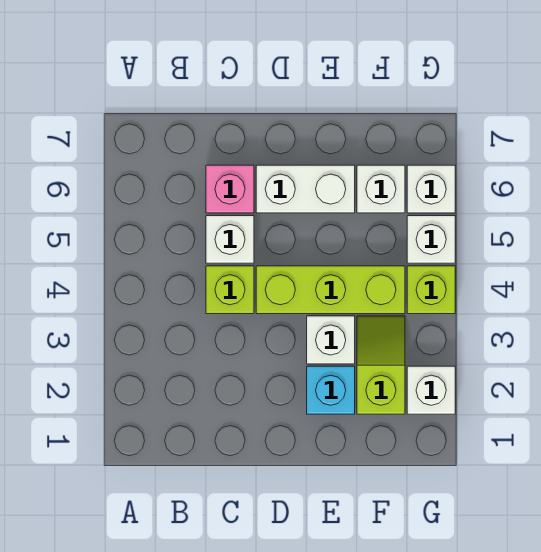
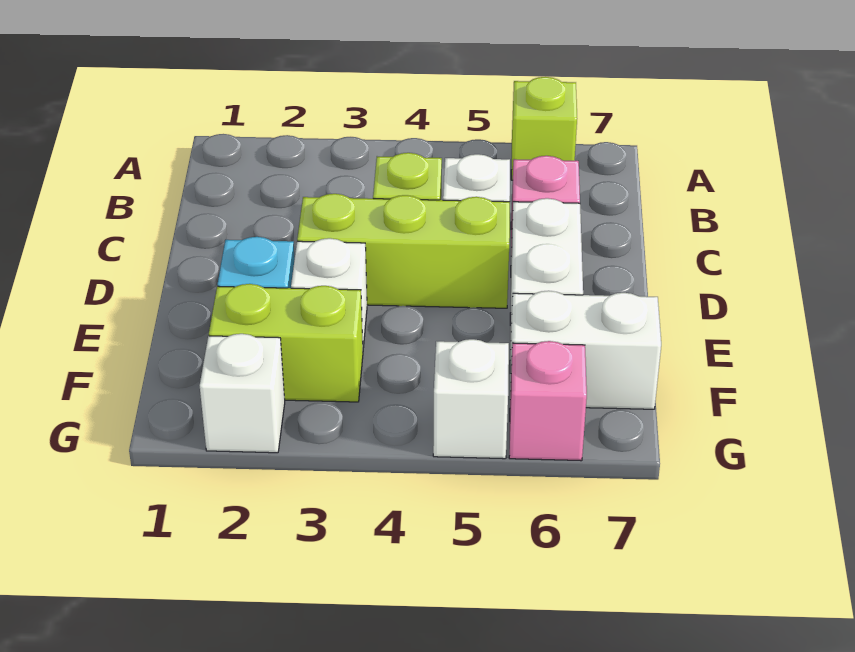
lime brick D4:F4 level 1 -> lime brick D3:D5 level 1
lime slope F2:F3 level 1 top 2 -> lime brick F2:F3 level 1
white brick F6 level 1 -> white brick F6:F7 level 1
lime brick G4 level 1 -> lime brick A6 level 1
white brick G6 level 1 -> pink brick G6 level 1

